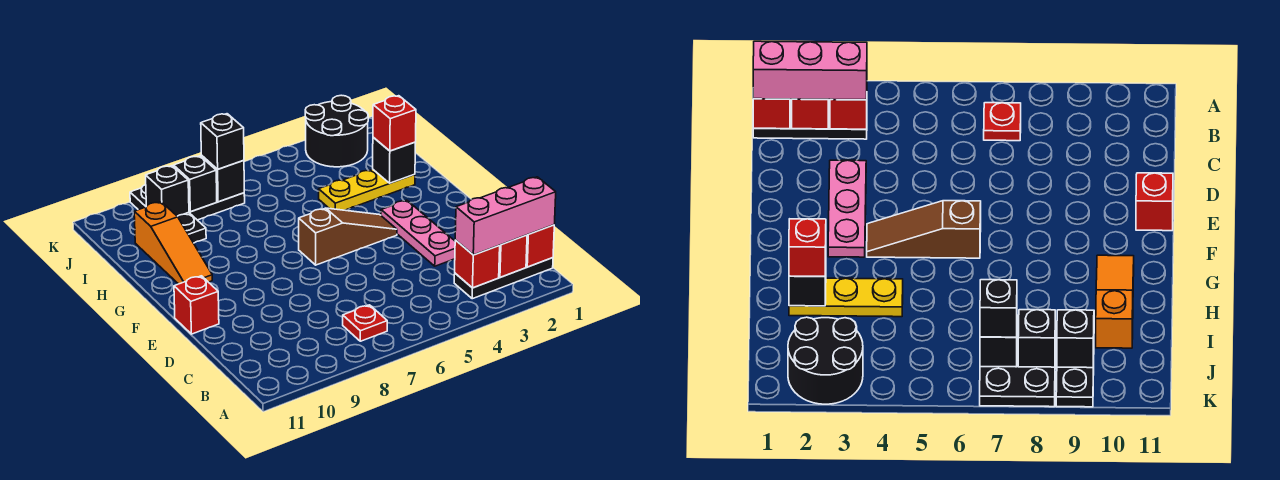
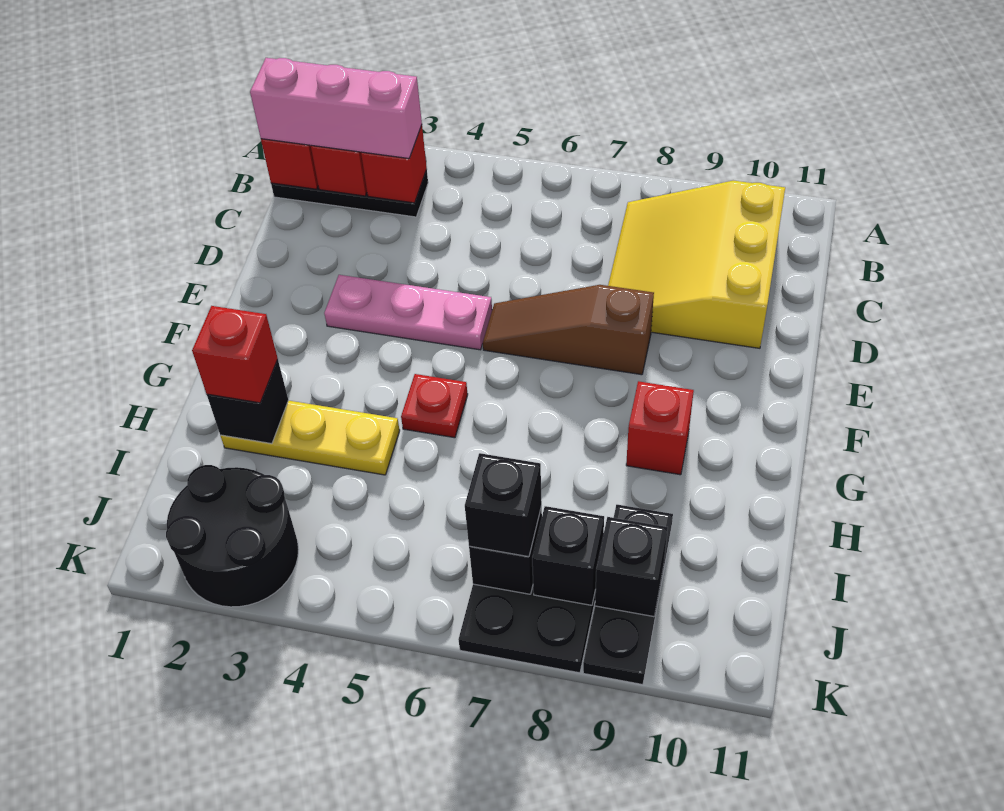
red plate B7 level 1 -> red plate G5 level 1
none -> yellow slope B8:D10 level 1 top 10
pink plate D3:F3 level 1 -> pink plate E3:E5 level 1
red brick E11 level 1 -> red brick G9 level 1
brown slope F4:F6 level 1 top 6 -> brown slope E6:E8 level 1 top 8
orange slope G10:I10 level 1 top I -> none

